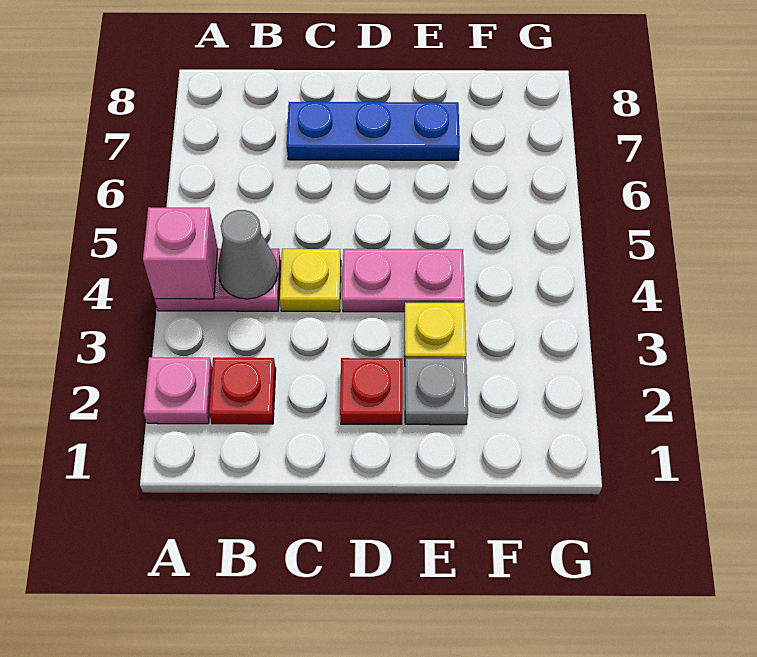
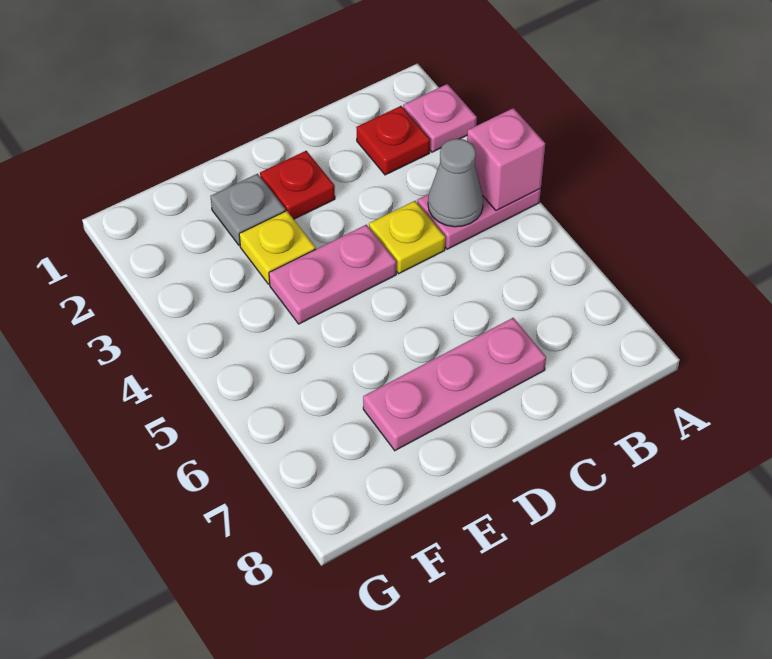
blue plate C7:E7 level 1 -> pink plate C7:E7 level 1

